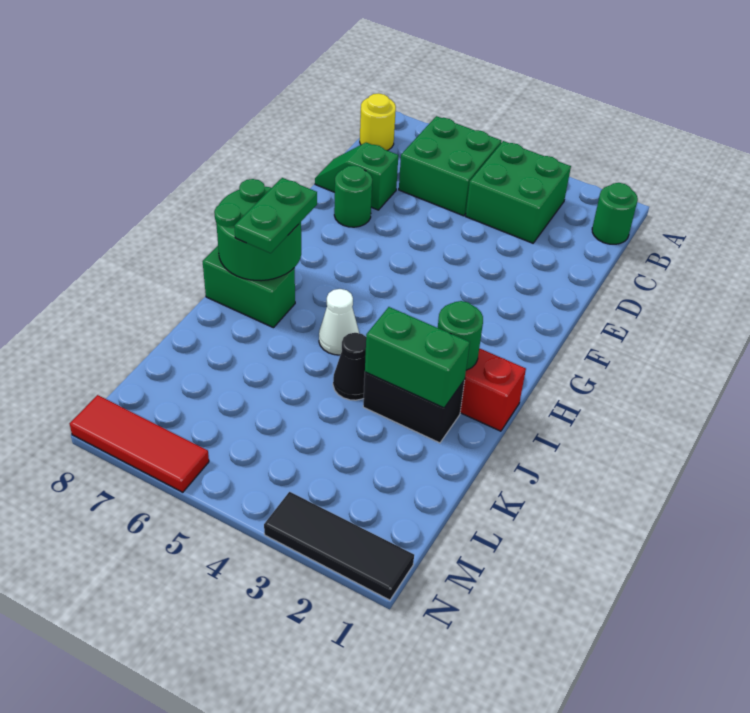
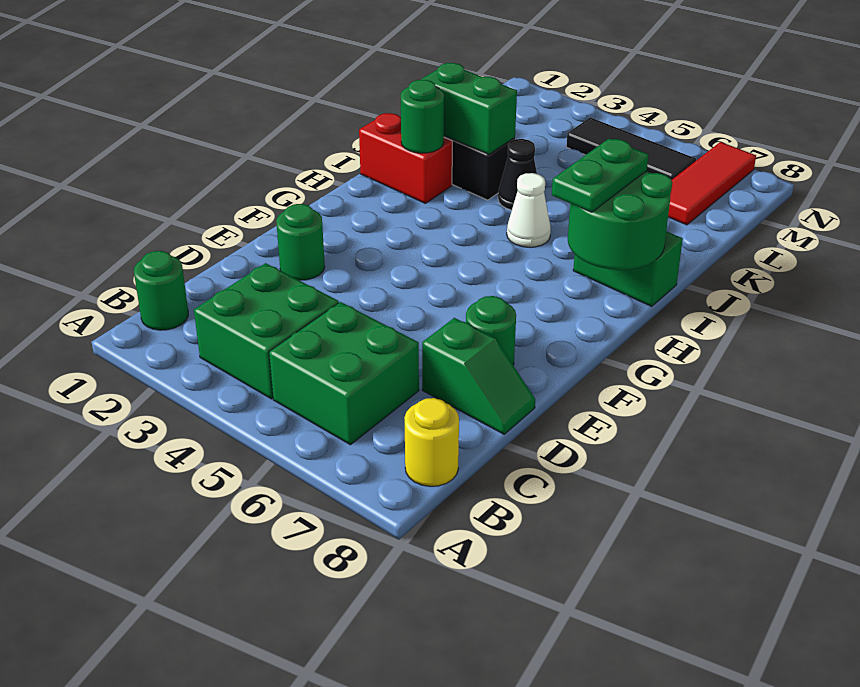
none -> green round brick E2 level 1
black tile N1:N3 level 1 -> black tile M4:M6 level 1
red tile N6:N8 level 1 -> red tile L7:N7 level 1

